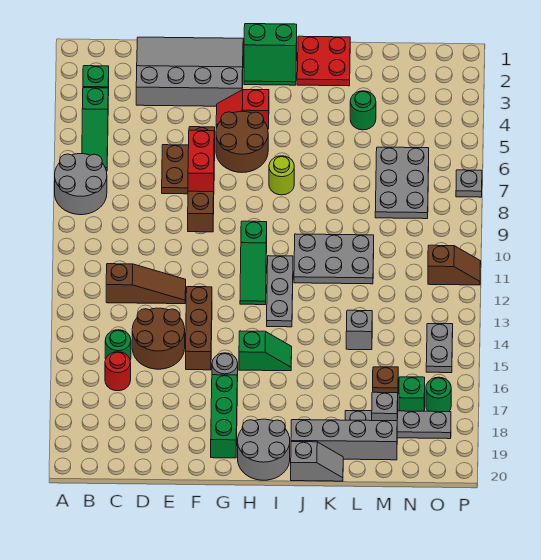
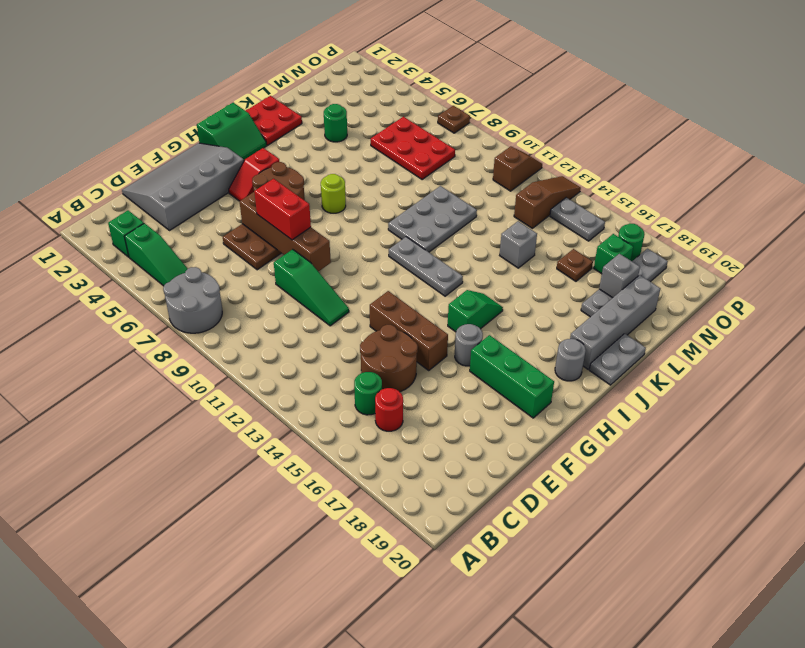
brown slope C12:E12 level 1 top C -> brown slope N13:P13 level 1 top N
green slope H10:H12 level 1 top 10 -> green slope E9:E11 level 1 top 9
grey round brick H19:I20 level 1 -> grey round brick I19 level 1
grey slope J20:K20 level 1 top J -> grey plate J20:K20 level 1
grey plate M6:N8 level 1 -> red plate M6:N8 level 1
grey plate P7 level 1 -> brown plate P7 level 1

